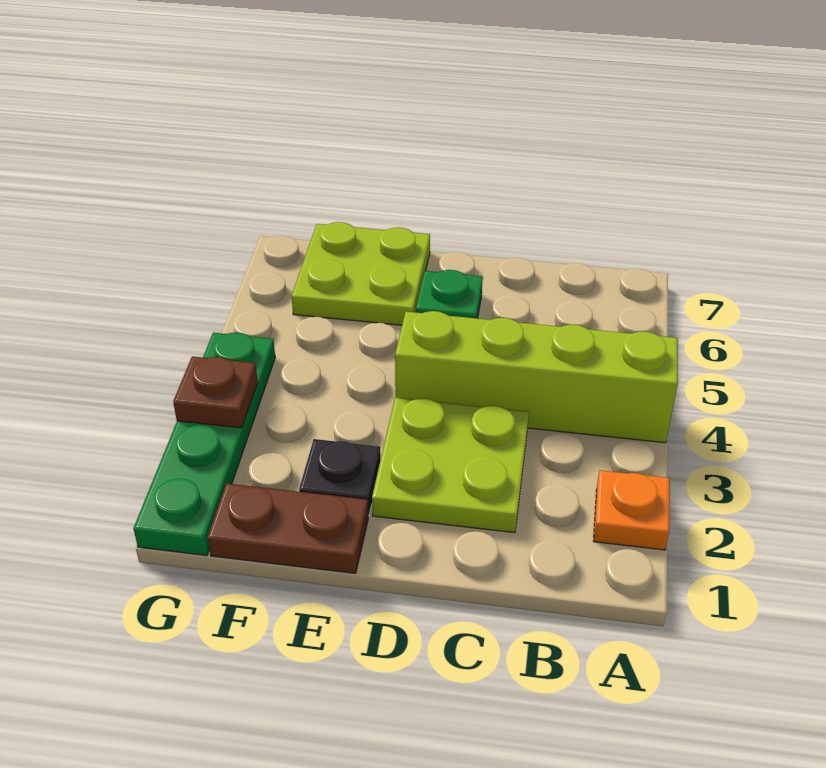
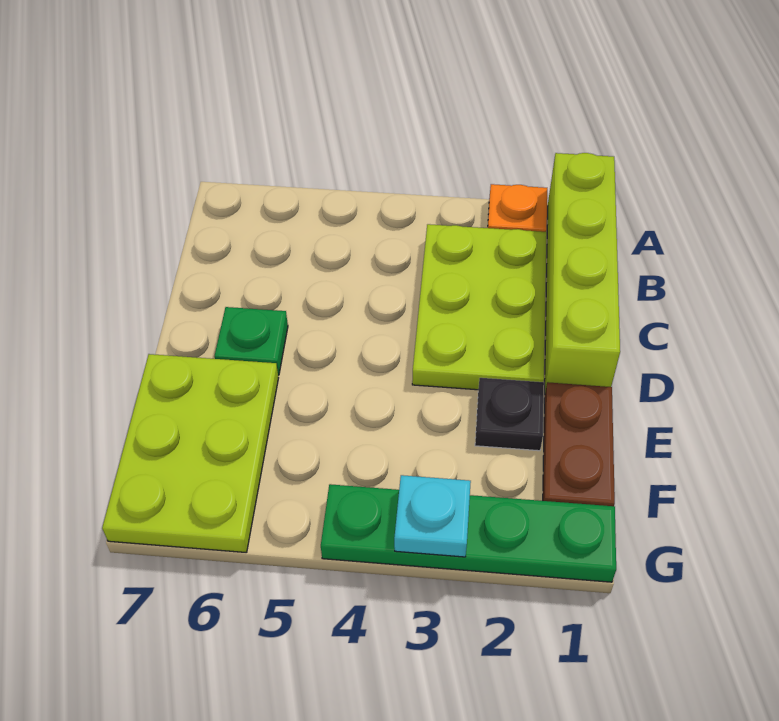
lime brick A4:D4 level 1 -> lime brick A1:D1 level 1
lime plate C2:D3 level 1 -> lime plate B2:D3 level 1
lime plate E6:F7 level 1 -> lime plate E6:G7 level 1
brown plate G3 level 2 -> cyan plate G3 level 2

